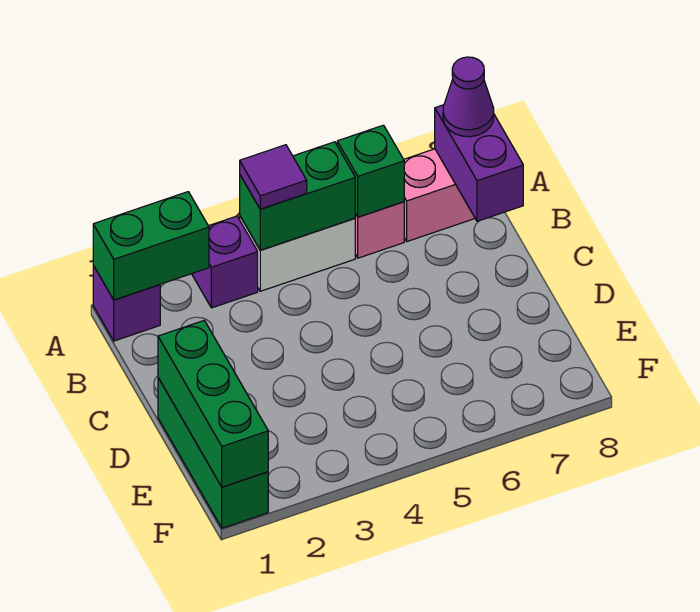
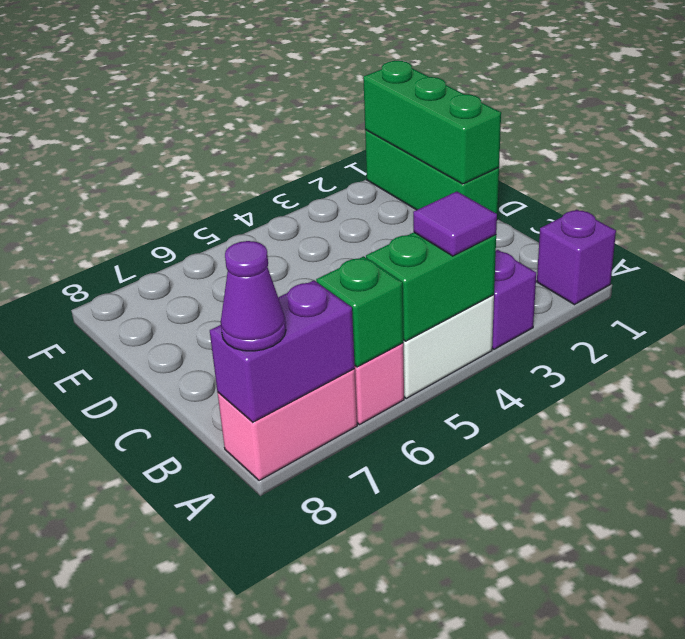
green brick A1:A2 level 2 -> none
purple brick A8:B8 level 2 -> purple brick A7:A8 level 2

